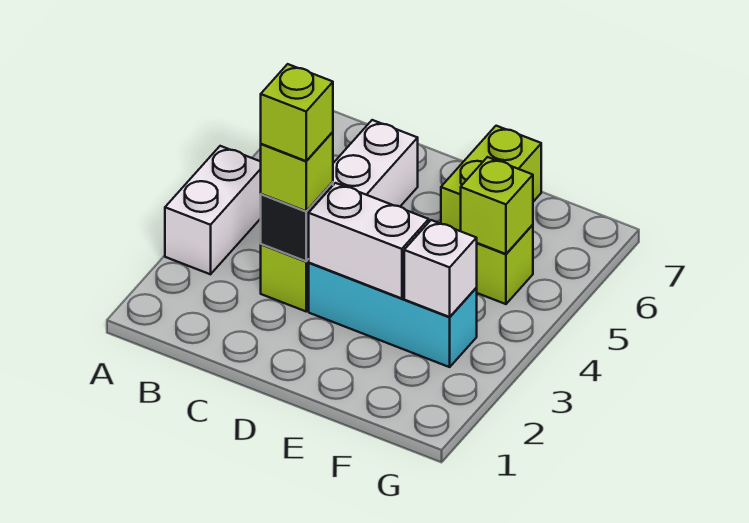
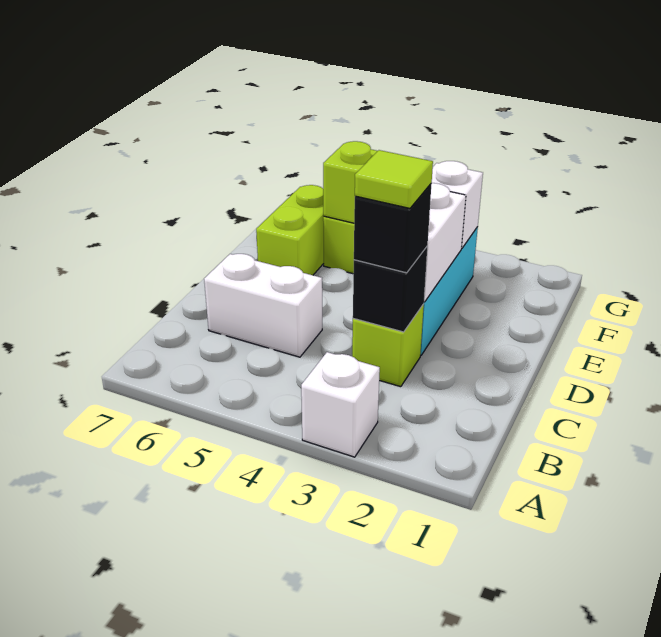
white brick A3:A4 level 1 -> white brick A3 level 1
lime brick C3 level 3 -> black brick C3 level 3
lime brick C3 level 4 -> lime tile C3 level 4
lime brick E6:E7 level 1 -> lime brick E6:F6 level 1

